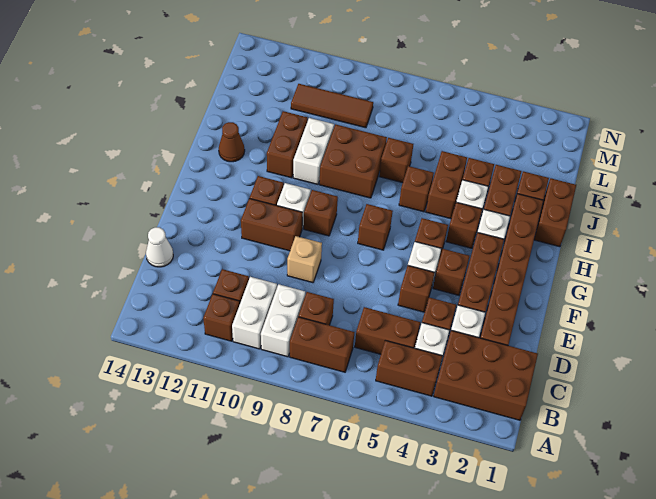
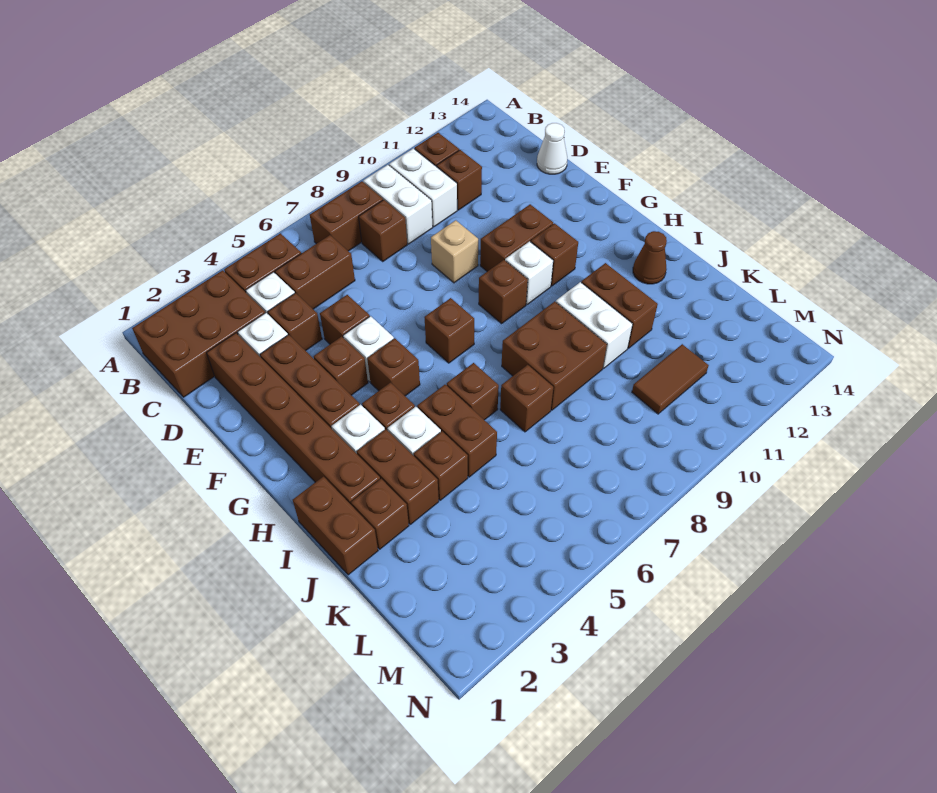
brown tile L9:L11 level 1 -> brown tile L10:L11 level 1

